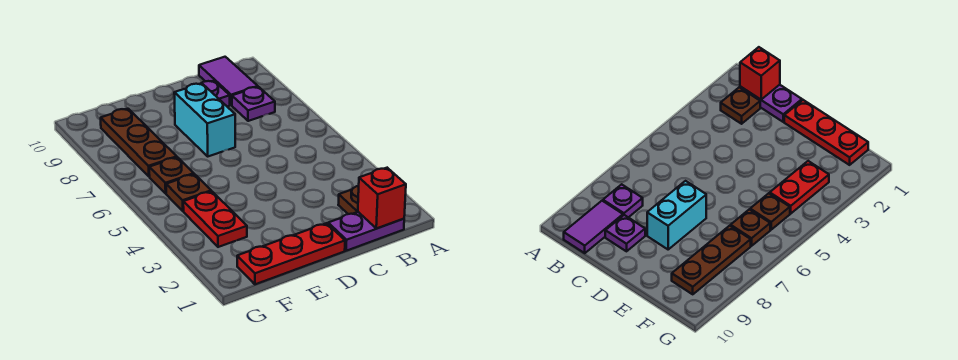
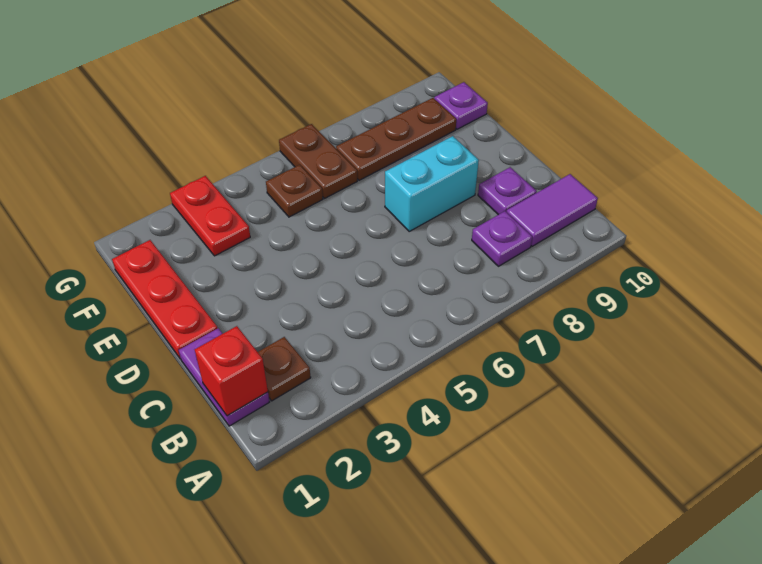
red plate F3:F4 level 1 -> red plate F3:G3 level 1
brown plate F6 level 1 -> brown plate F6:G6 level 1
none -> purple plate F10 level 1

